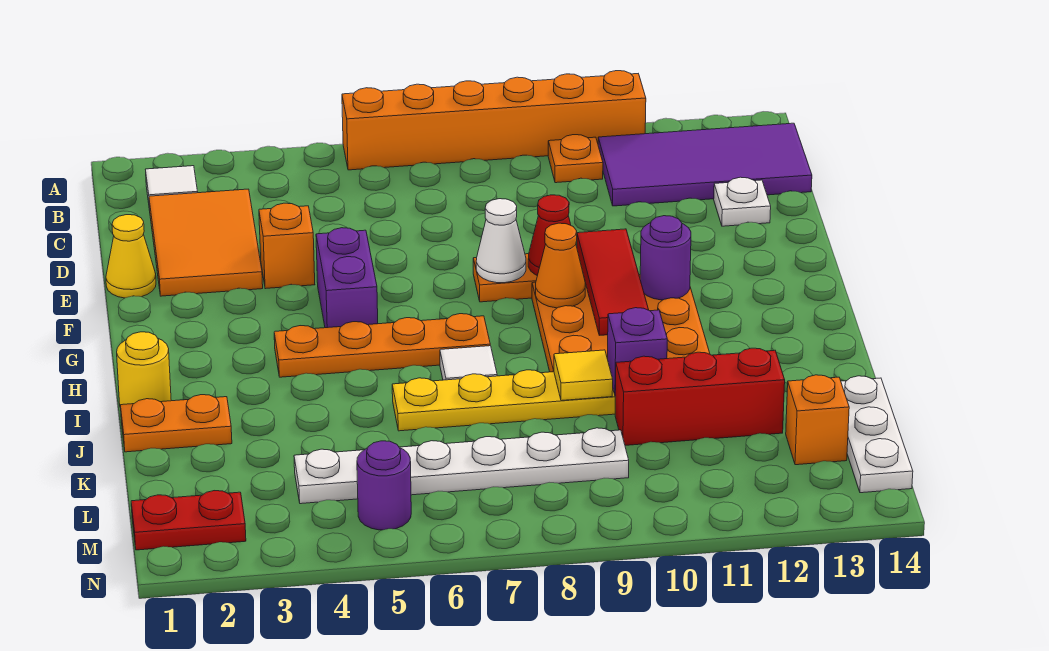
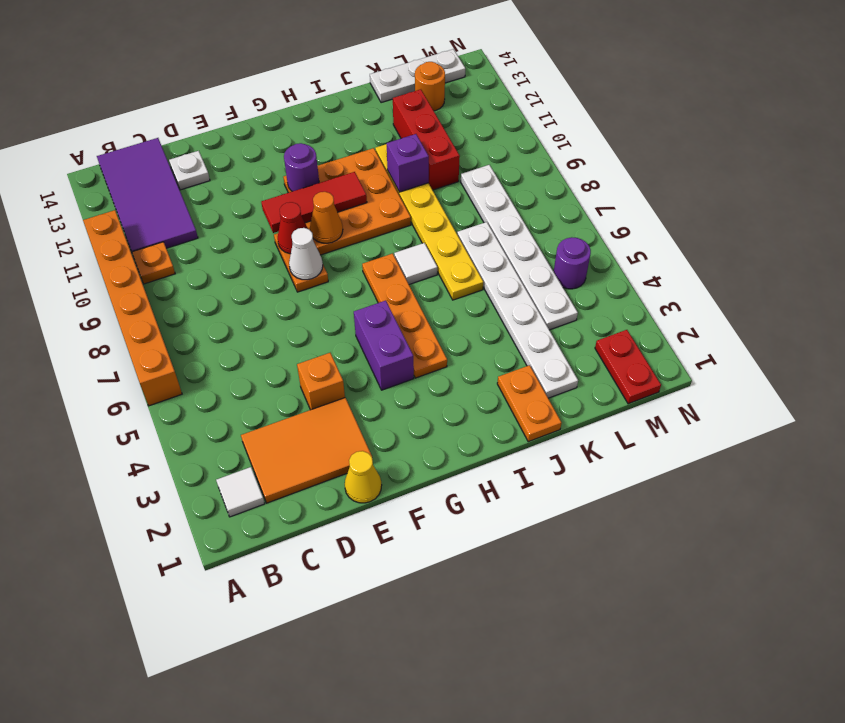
purple brick F5:G5 level 1 -> purple brick G4:G5 level 1
yellow round brick I1 level 1 -> none
yellow tile J9 level 2 -> none
none -> white plate K2:K7 level 1
orange brick L13 level 1 -> orange round brick L13 level 1

